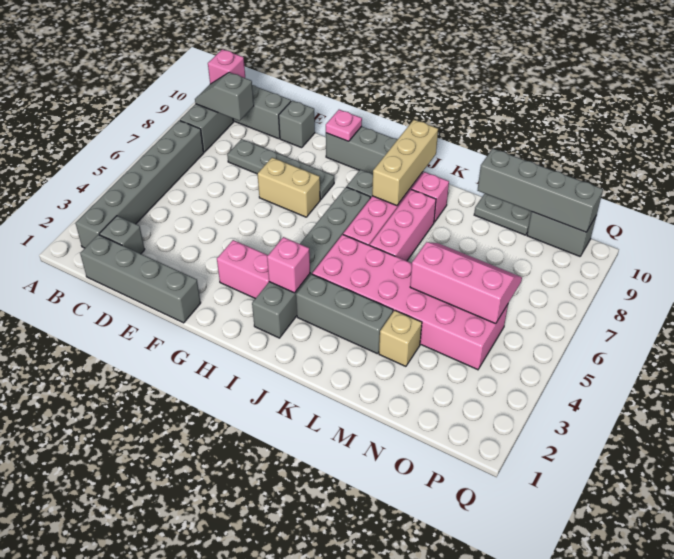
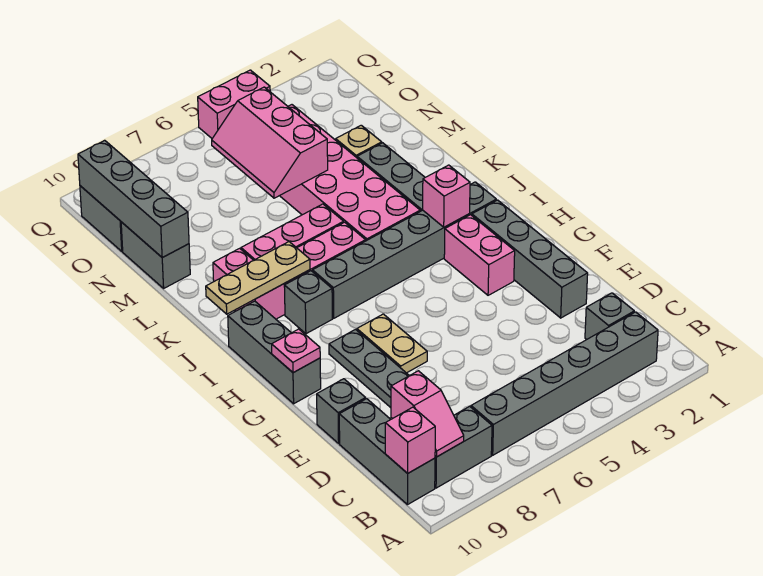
grey slope B9:C9 level 2 top C -> pink slope B9:C9 level 2 top C
grey brick C1:F1 level 1 -> grey brick E2:H2 level 1
tan brick F7:G7 level 1 -> tan plate F7:G7 level 1
tan brick J8:J10 level 2 -> tan plate J8:J10 level 2
grey plate M10:N10 level 1 -> grey brick M10:N10 level 1
none -> pink brick Q4:Q5 level 1

